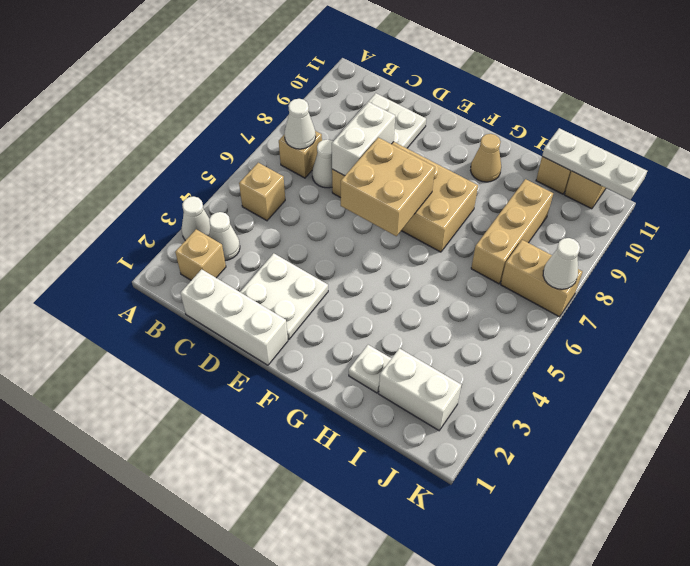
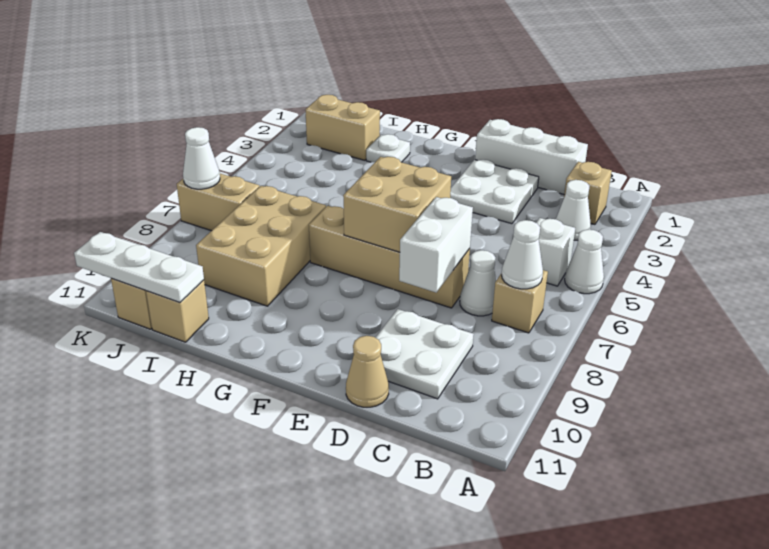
white cone A3 level 1 -> white cone A5 level 1
tan brick B5 level 1 -> white brick B5 level 1
tan brick D7:G8 level 1 -> tan brick D7:G7 level 1
tan cone G10 level 1 -> tan cone D11 level 1
white brick I2:J2 level 1 -> tan brick I2:J2 level 1
tan brick I7:I9 level 1 -> tan brick H7:I9 level 1

